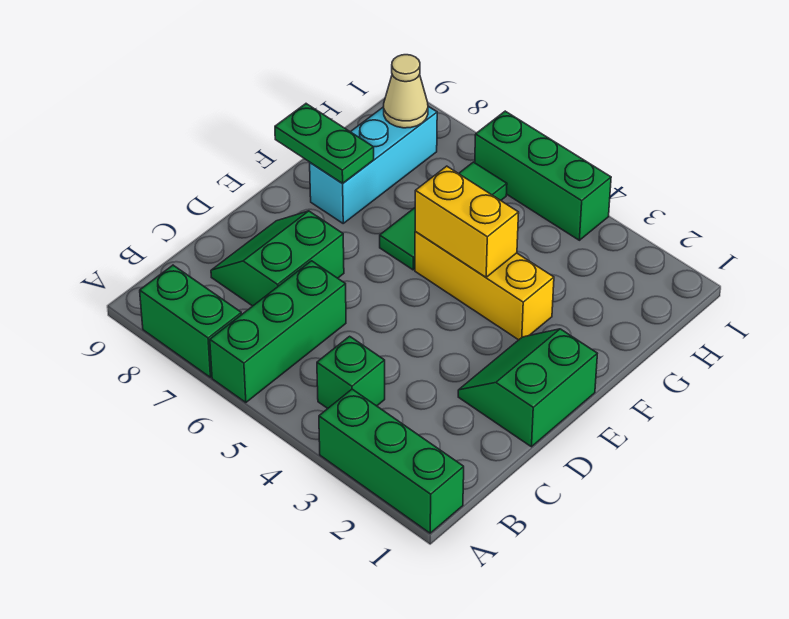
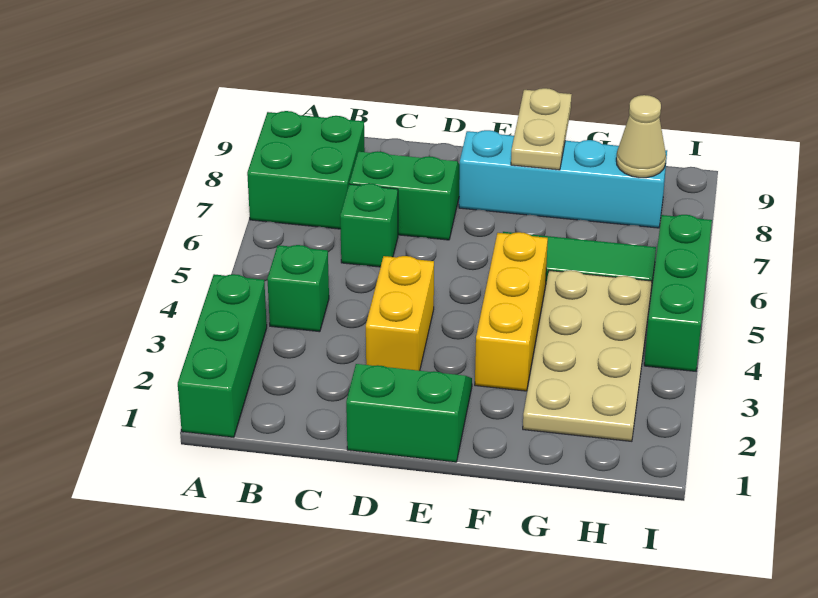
green brick A6:C6 level 1 -> green brick C6 level 1
green brick A7:A8 level 1 -> green brick A7:B8 level 1
yellow brick F4:F5 level 2 -> yellow brick D3:D4 level 1
cyan brick F8:H8 level 1 -> cyan brick E8:H8 level 1
green plate F8:F9 level 2 -> tan plate F8:F9 level 2
none -> tan plate G2:H5 level 1

